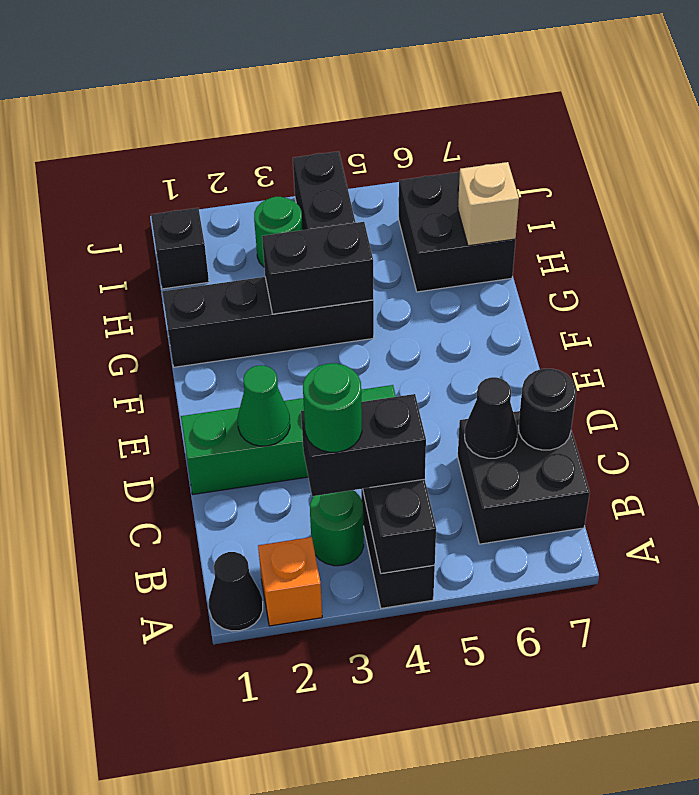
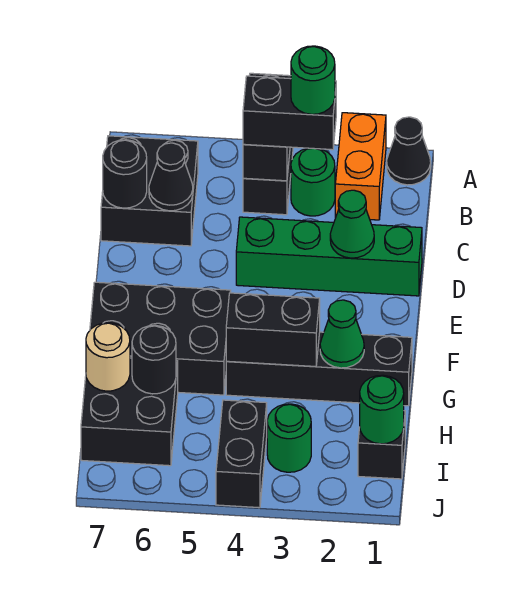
orange brick A2 level 1 -> orange brick A2:B2 level 1
none -> black brick F5:G7 level 1
none -> green cone G2 level 2
none -> black round brick H6 level 2
tan brick H7 level 2 -> tan round brick H7 level 2
none -> green round brick I1 level 2

